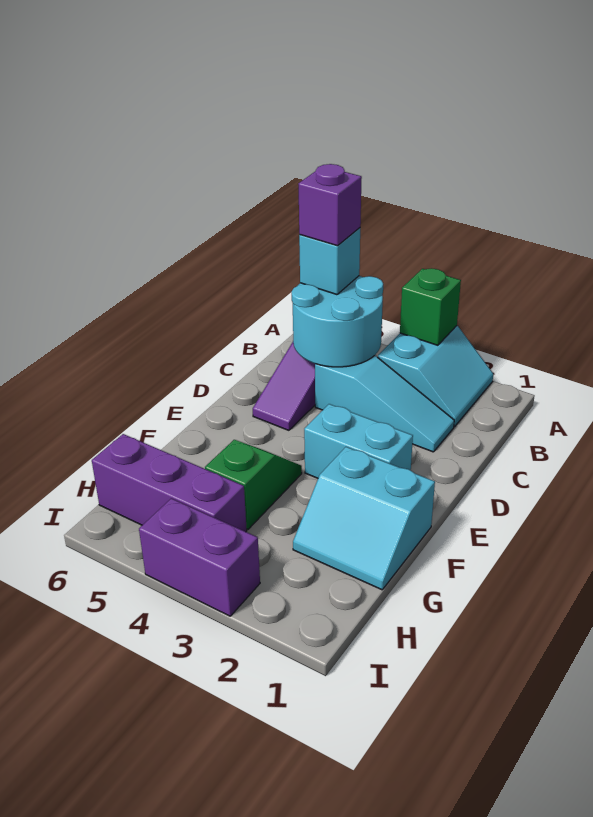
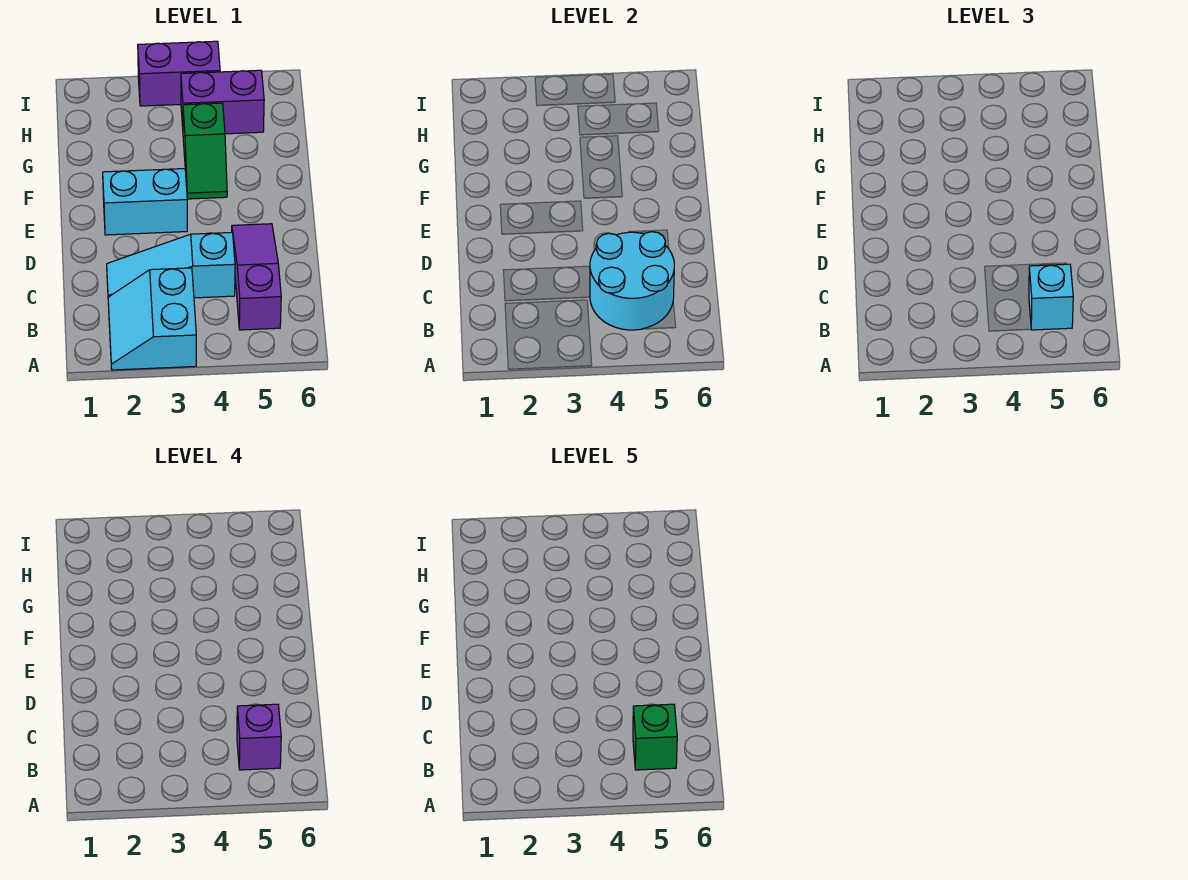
green brick A3 level 2 -> green brick B5 level 5
cyan slope F1:G2 level 1 top F -> none
purple brick H4:H6 level 1 -> purple brick H4:H5 level 1

